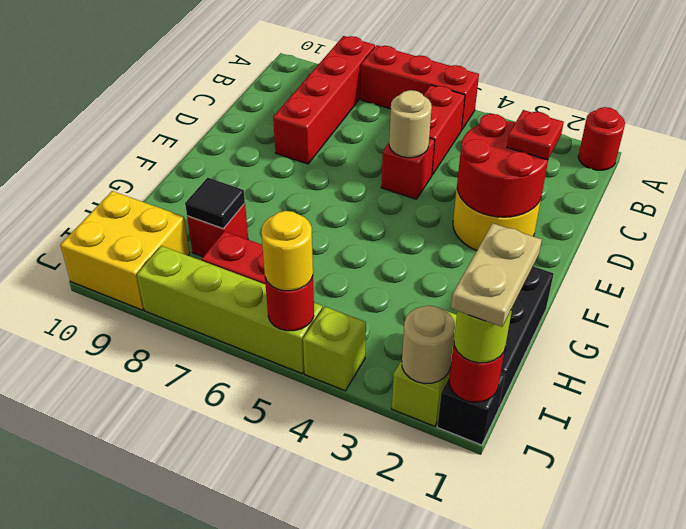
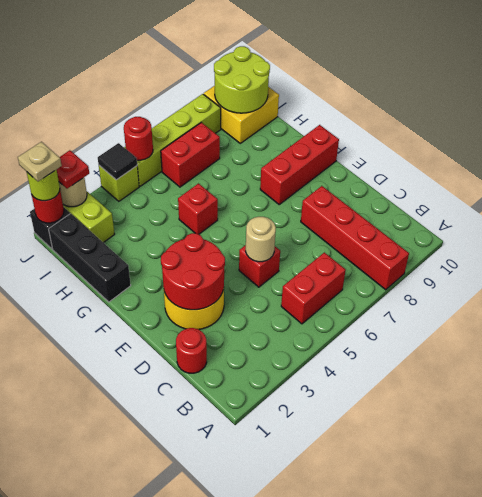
red round brick A1 level 1 -> red round brick C1 level 1
red brick A5:A7 level 1 -> red brick F8:F10 level 1
red brick B5:C5 level 1 -> red brick B5:B6 level 1
red plate D2 level 3 -> red plate J2 level 3
red brick H8 level 1 -> red brick G5 level 1
black tile H8 level 2 -> black tile J4 level 2
tan plate I1:J1 level 4 -> tan plate J1 level 4
none -> lime round brick I9:J10 level 2
yellow round brick J5 level 3 -> none

